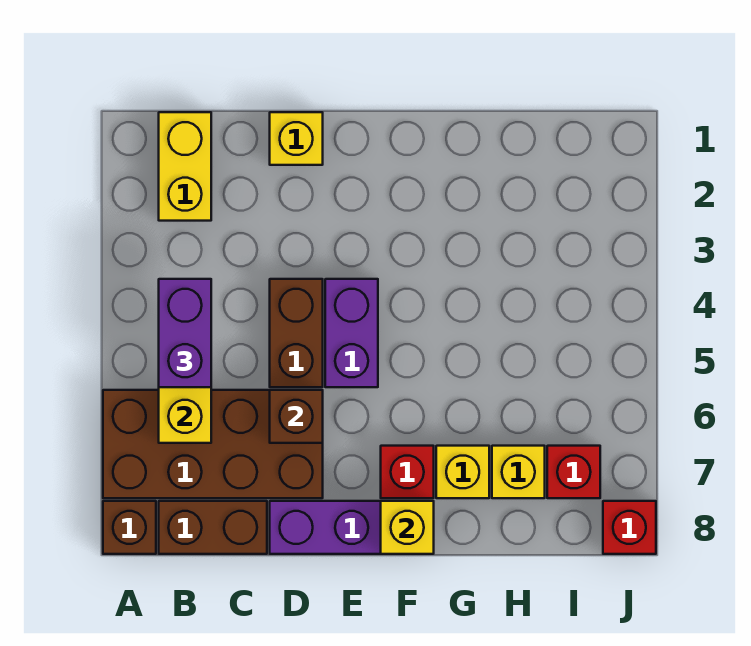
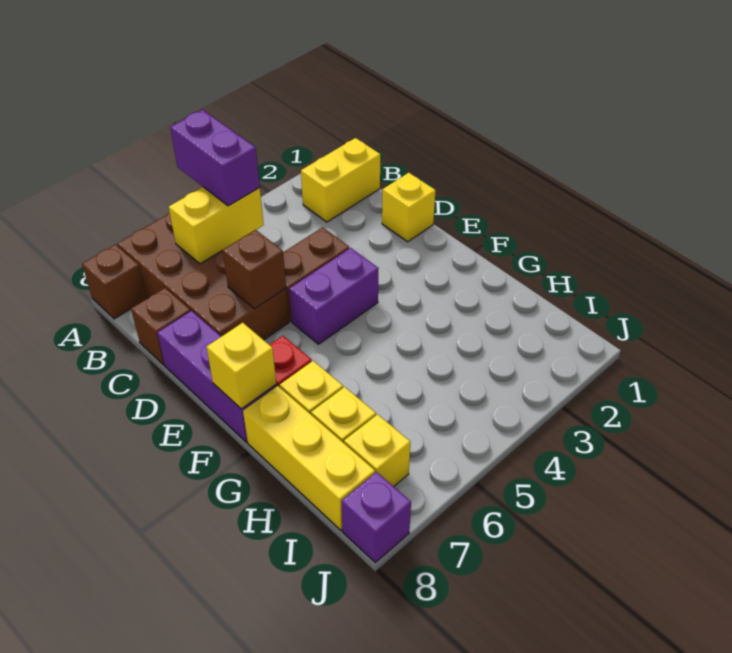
purple brick B4:B5 level 3 -> purple brick A5:B5 level 3
brown brick B8:C8 level 1 -> brown brick C8 level 1
none -> yellow brick G8:I8 level 1
red brick I7 level 1 -> yellow brick I7 level 1
red brick J8 level 1 -> purple brick J8 level 1

